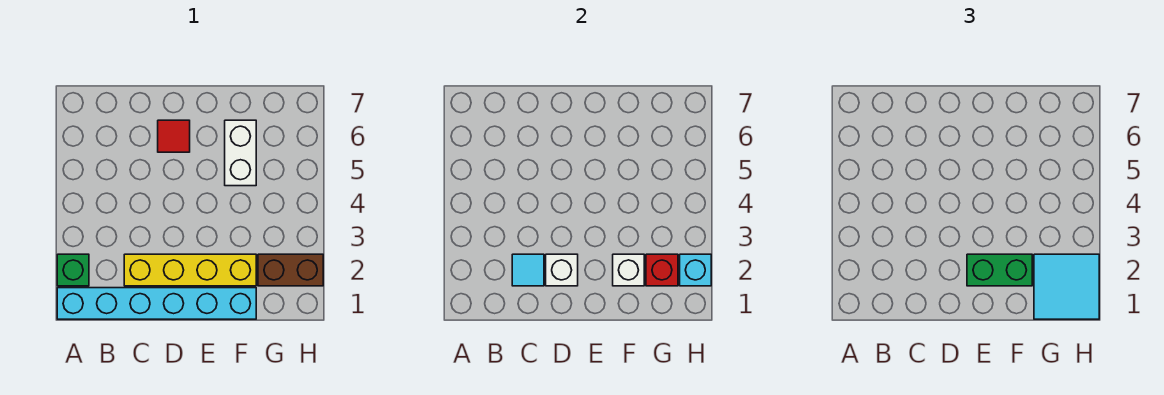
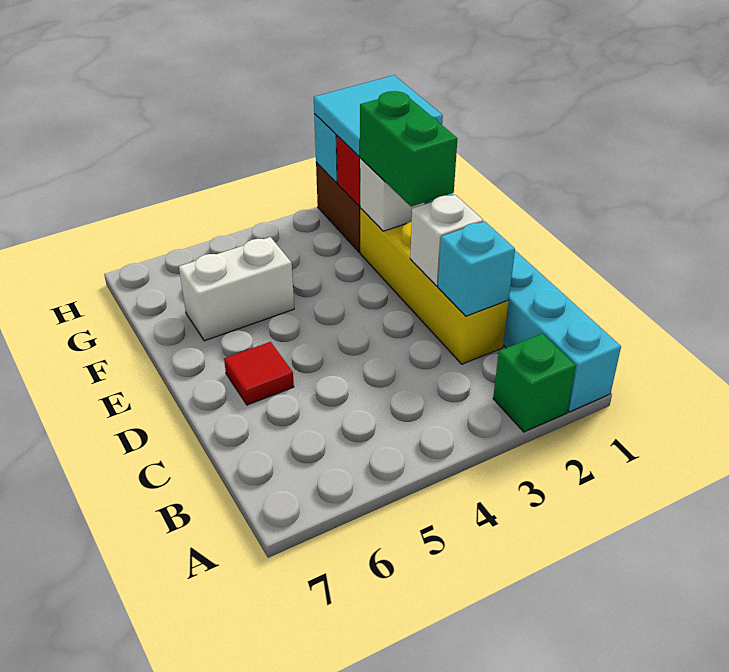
cyan tile C2 level 2 -> cyan brick C2 level 2

